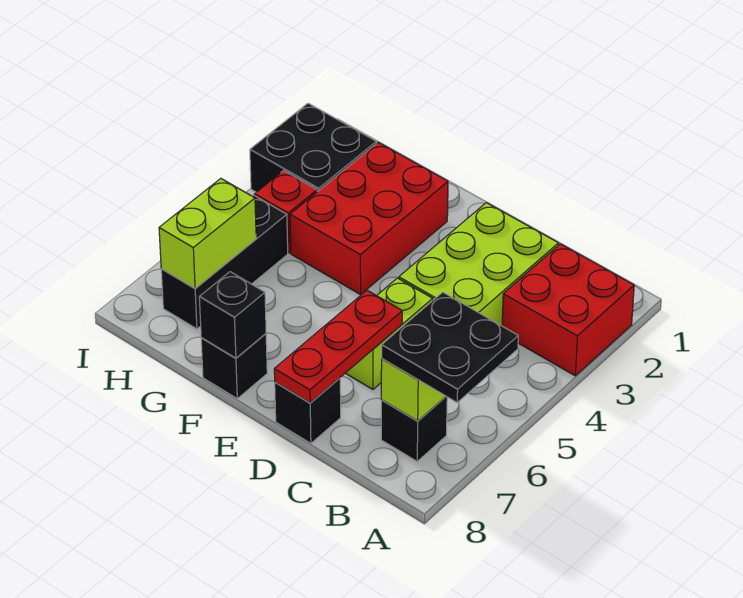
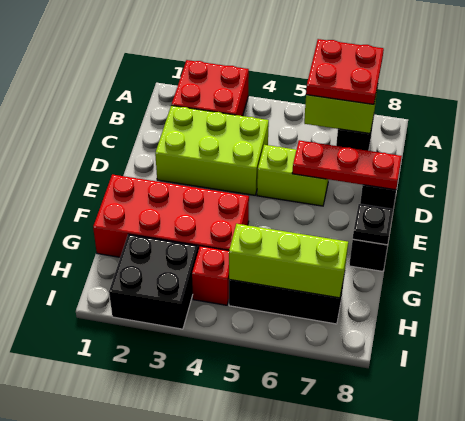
black plate A6:B7 level 3 -> red plate A6:B7 level 3
red brick F2:G4 level 1 -> red brick F1:G4 level 1
black brick F8 level 2 -> black plate F8 level 2
lime brick H6:H7 level 2 -> lime brick H5:H7 level 2

